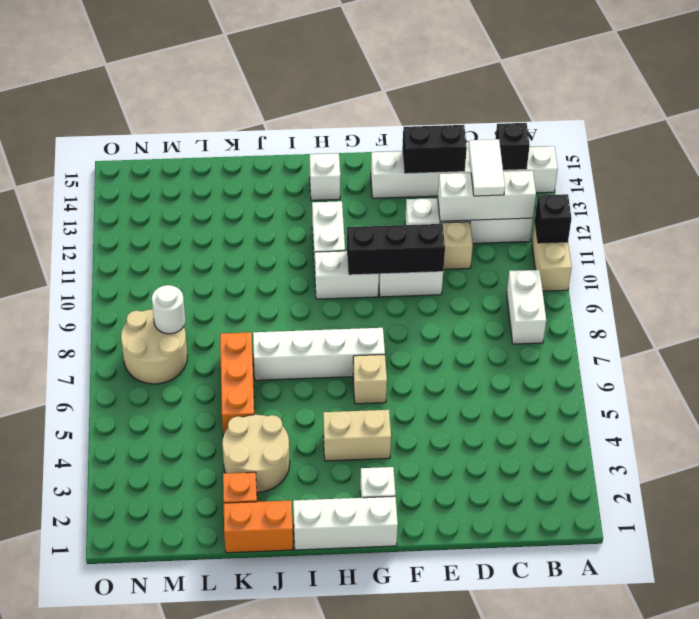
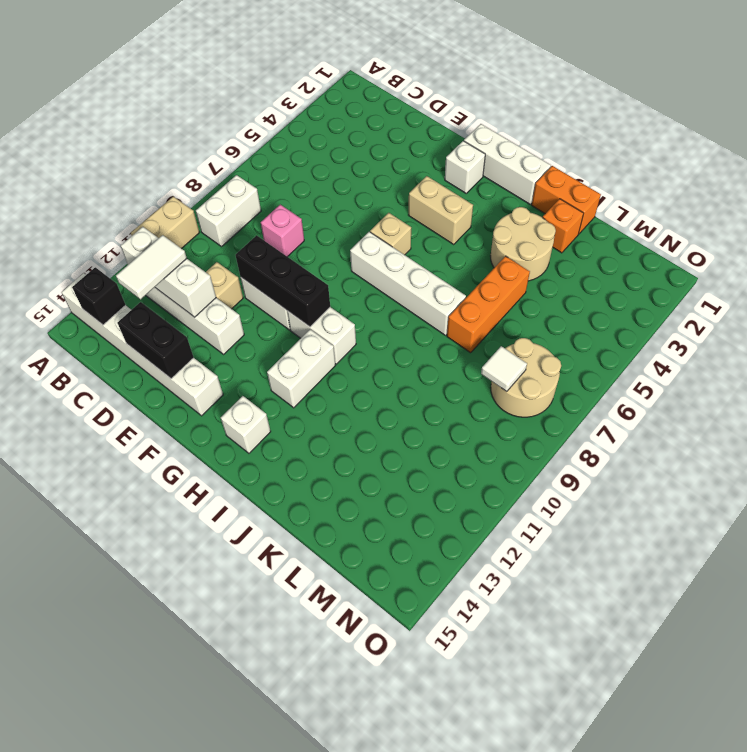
black brick A11 level 2 -> none
none -> pink brick D8 level 1
white round brick M8 level 2 -> white tile M8 level 2

